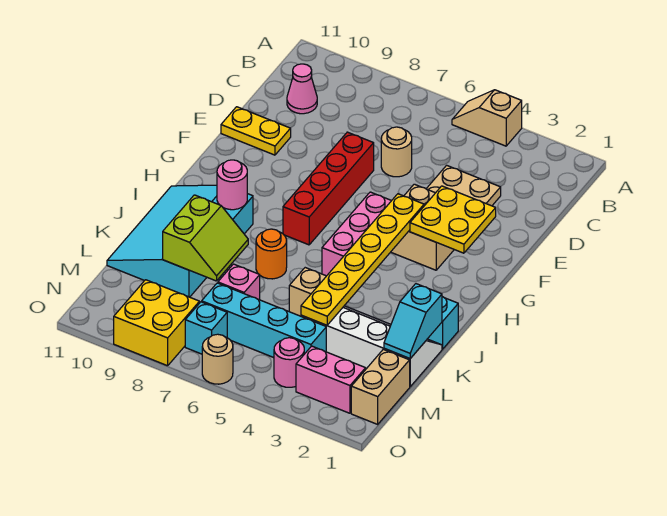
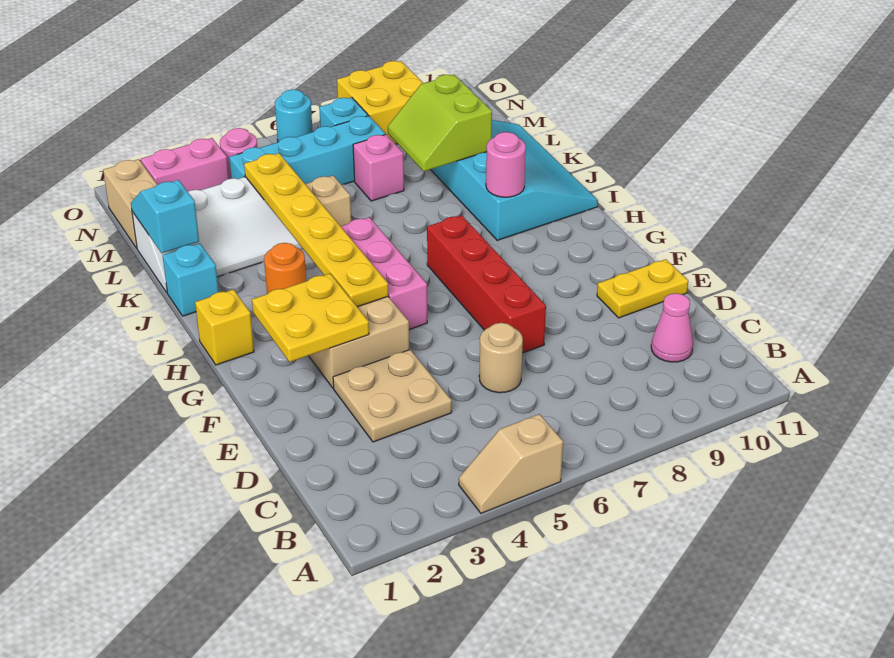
tan slope A4:A5 level 1 top 4 -> tan slope A4:A5 level 1 top 5
none -> yellow brick H1 level 1
orange round brick J7 level 1 -> orange round brick I3 level 1
tan round brick O6 level 1 -> cyan round brick O6 level 1

